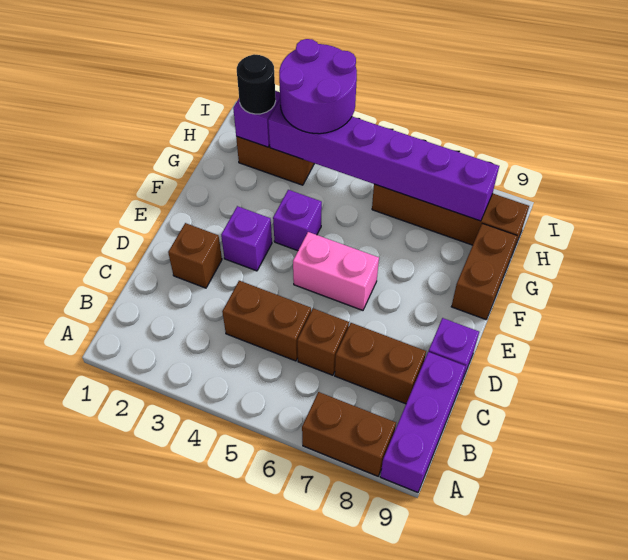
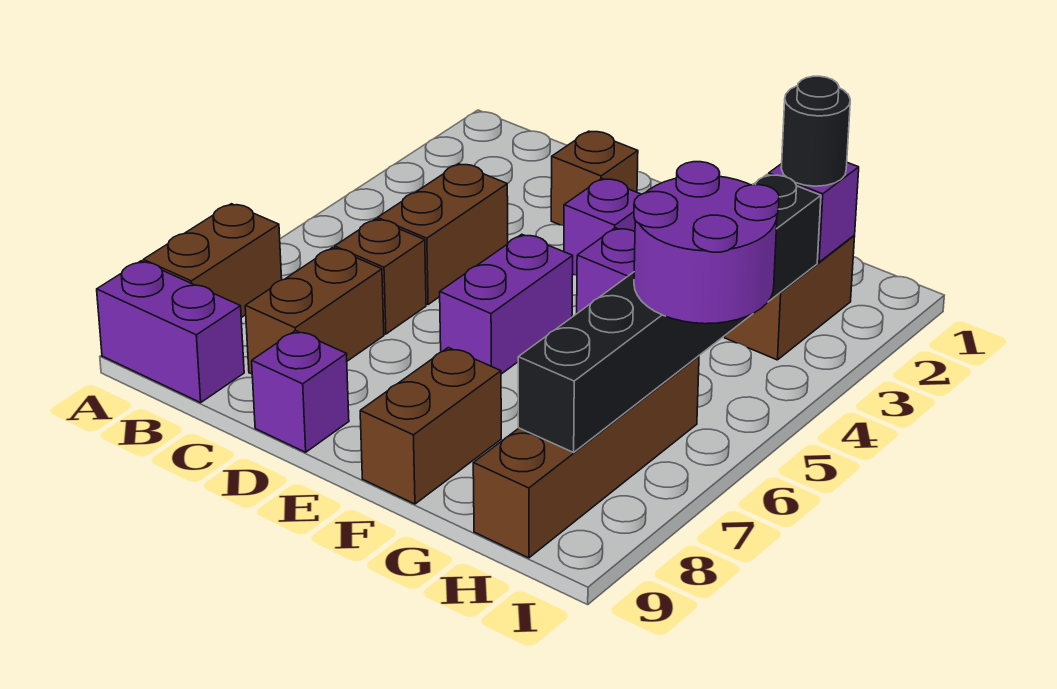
purple brick A9:C9 level 1 -> purple brick A9:B9 level 1
pink brick E5:E6 level 1 -> purple brick E5:E6 level 1
brown brick F9:G9 level 1 -> brown brick F8:F9 level 1
purple brick H3:H8 level 2 -> black brick H3:H8 level 2
purple round brick H3:I4 level 3 -> purple round brick H5:I6 level 3

